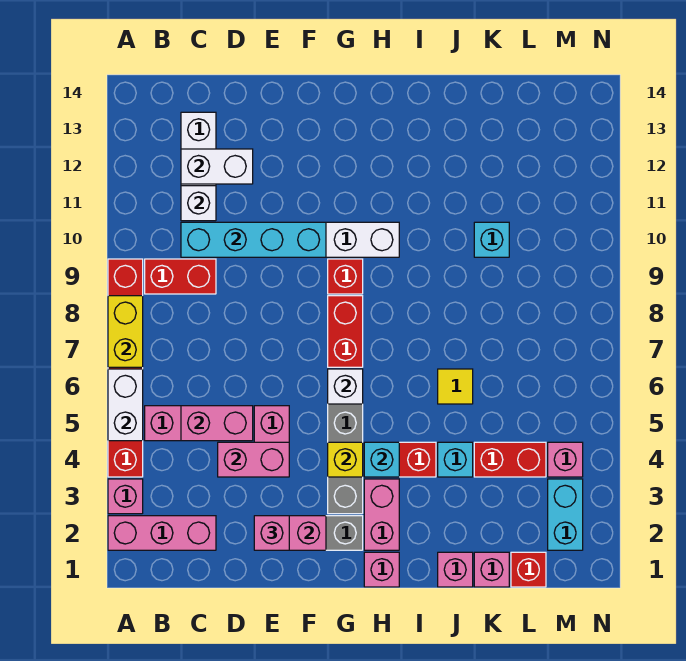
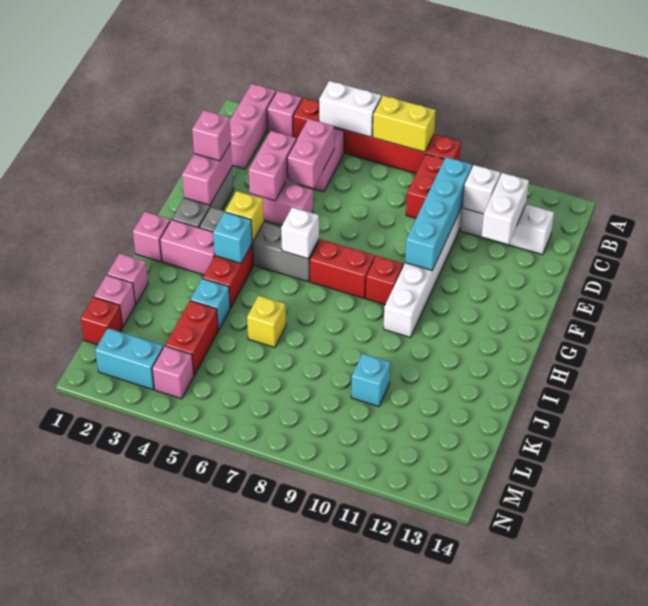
yellow tile J6 level 1 -> yellow brick J6 level 1

